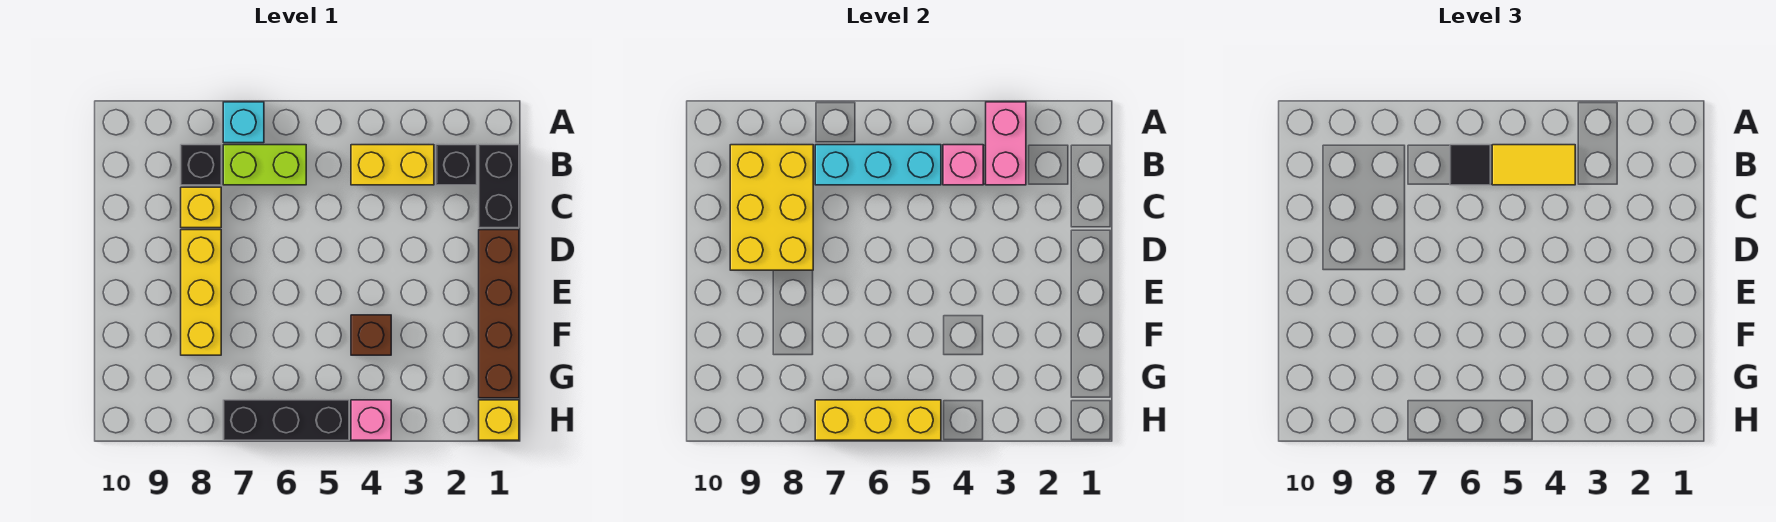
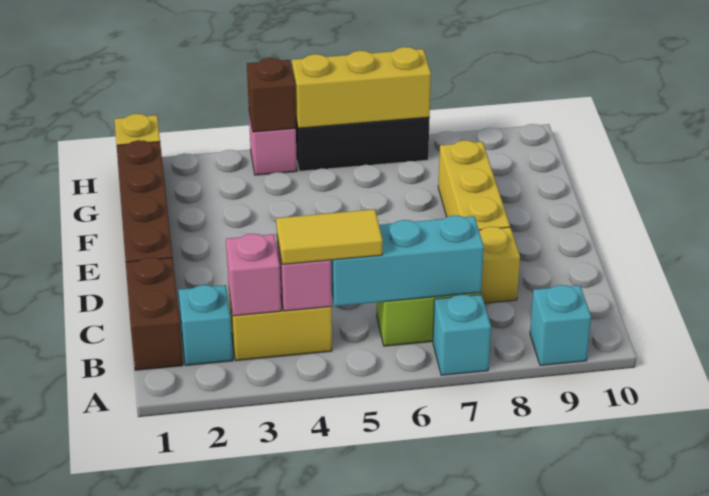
pink brick A3:B3 level 2 -> pink brick B3 level 2
none -> cyan brick A9 level 1
black brick B1:C1 level 1 -> brown brick B1:C1 level 1
black brick B2 level 1 -> cyan brick B2 level 1
black tile B6 level 3 -> none
black brick B8 level 1 -> none
yellow brick B8:D9 level 2 -> none
brown brick F4 level 1 -> brown brick H4 level 2

